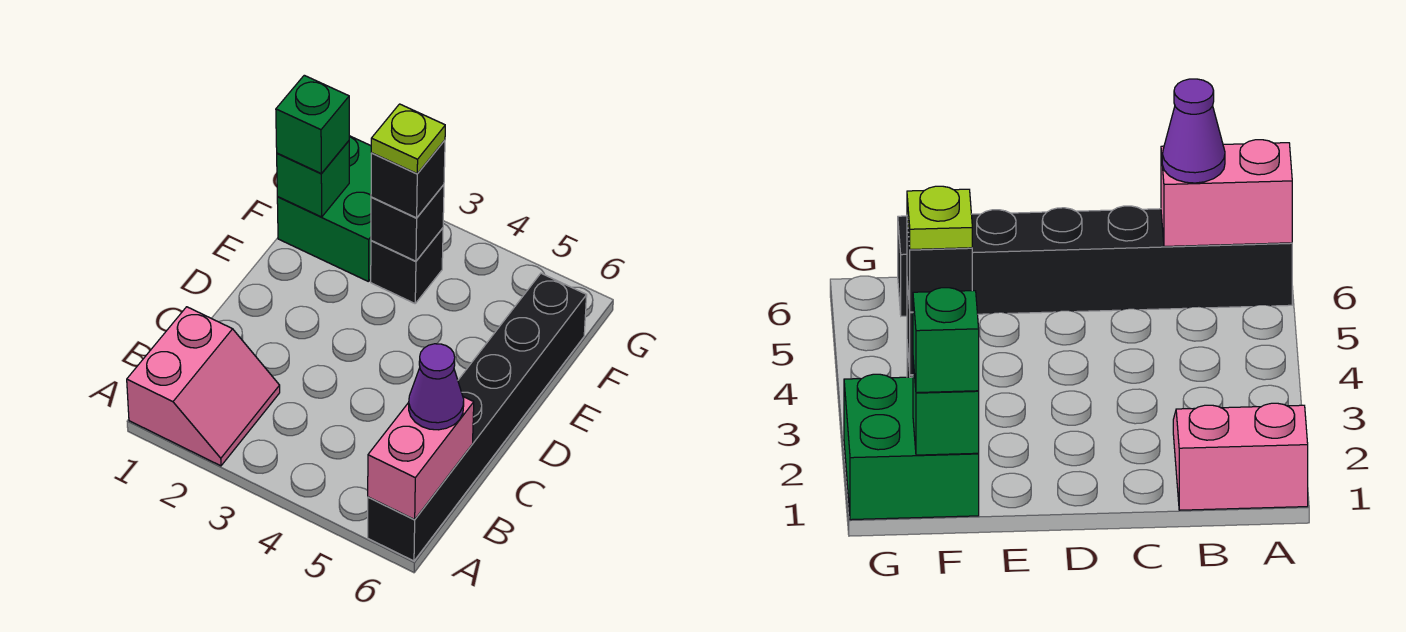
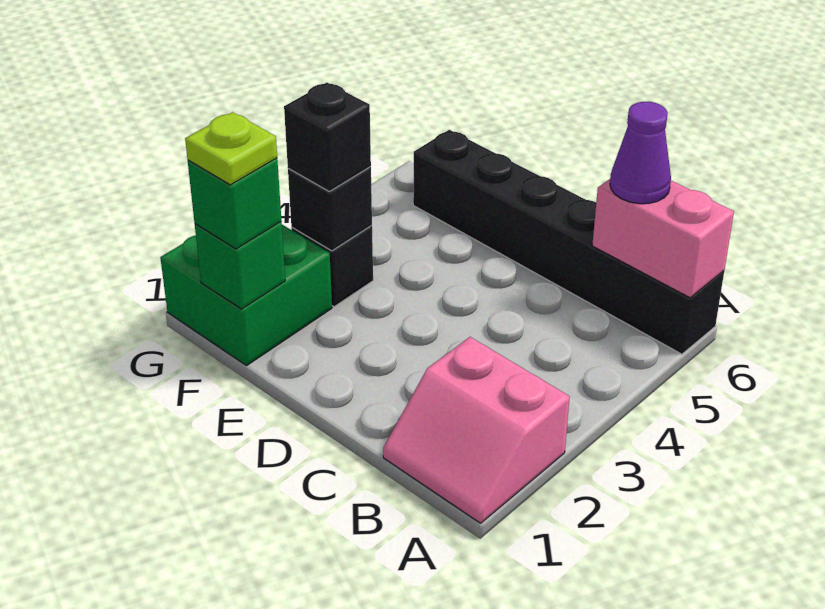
pink slope A1:B2 level 1 top 1 -> pink slope A1:B2 level 1 top 2
lime plate F3 level 4 -> lime plate F1 level 4

